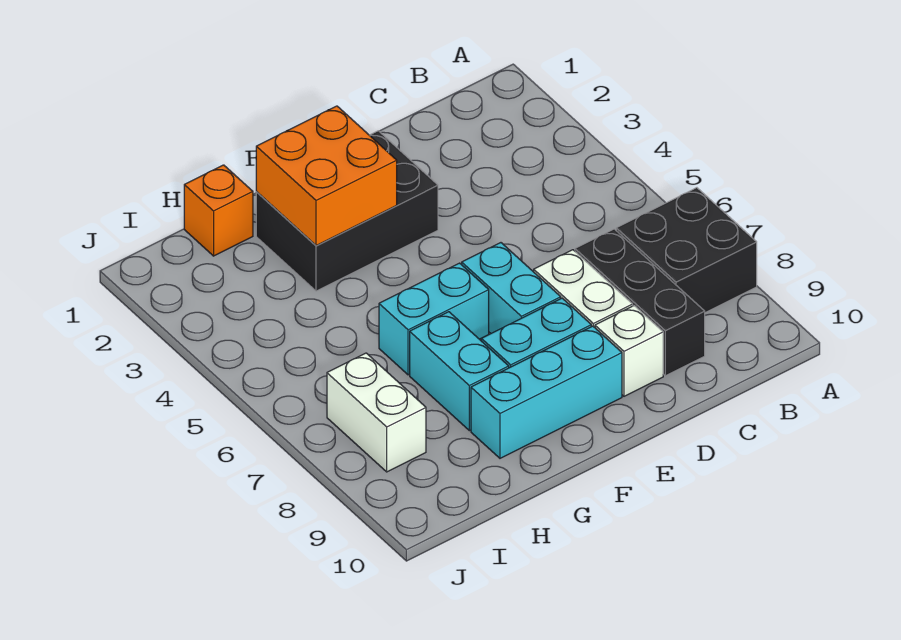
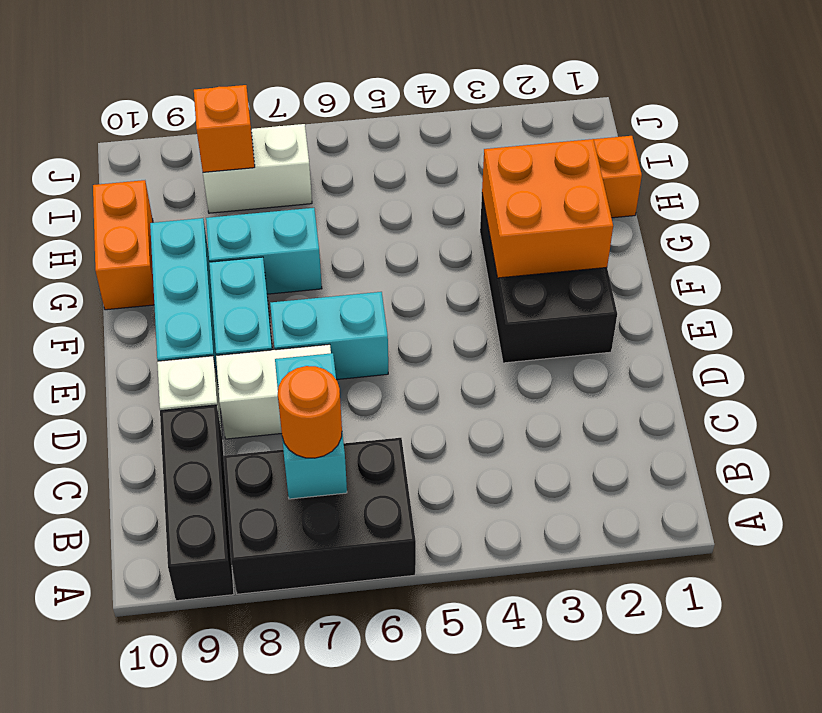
black brick A7:B8 level 1 -> black brick A6:B8 level 1
none -> orange round brick B7 level 3
black brick C7:C9 level 1 -> black brick A9:C9 level 1
cyan brick F6:G6 level 1 -> cyan brick B7:C7 level 2
none -> orange brick G10:H10 level 1
none -> orange brick I8 level 2

